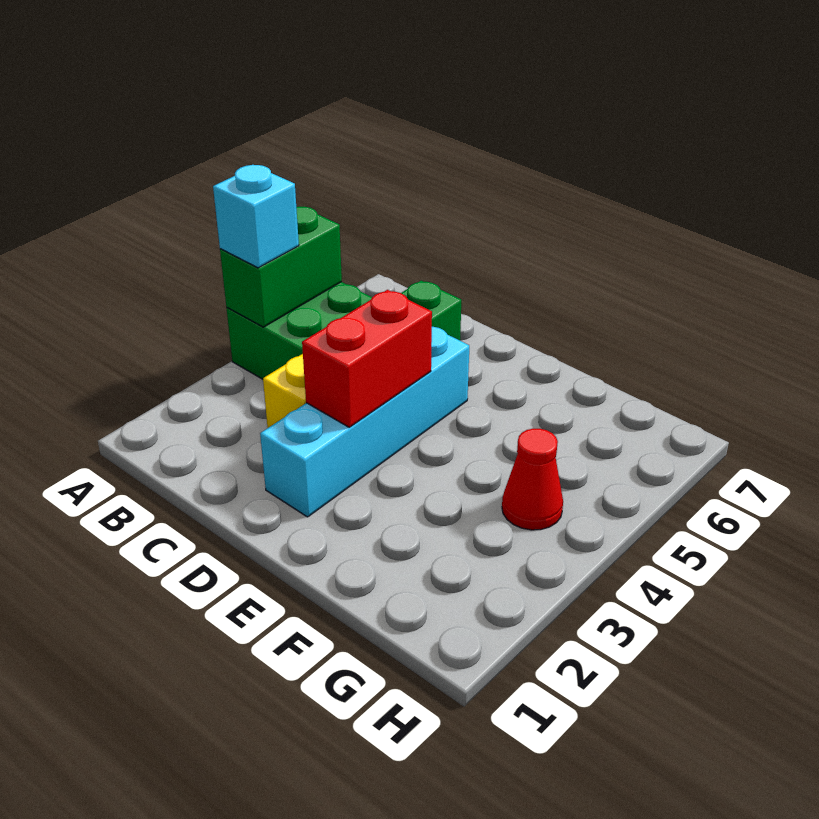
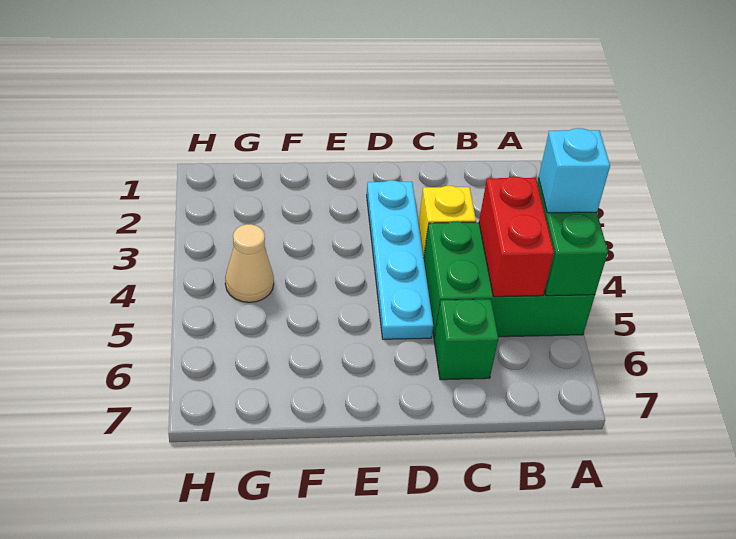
cyan brick D2:D5 level 1 -> cyan plate D2:D5 level 1
red brick D3:D4 level 2 -> red brick B4:B5 level 2
red cone G4 level 1 -> tan cone G4 level 1

